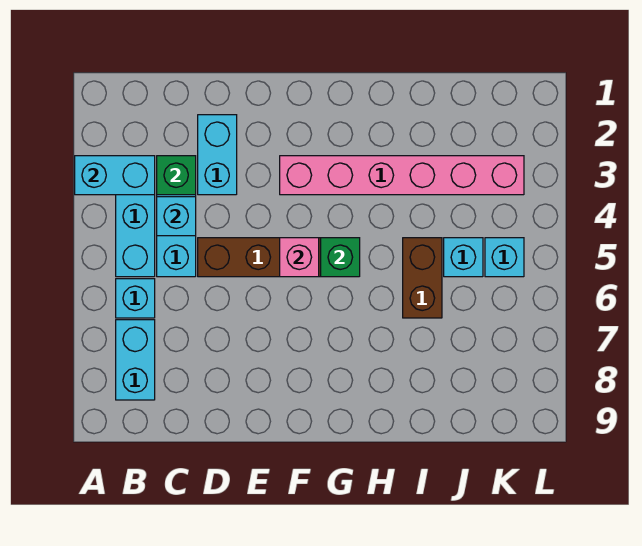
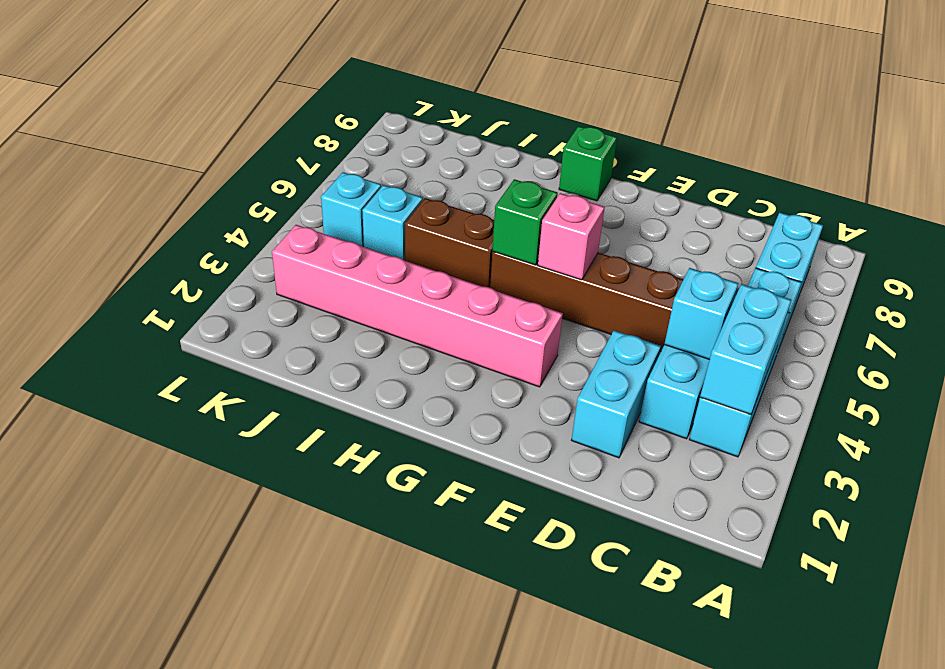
cyan brick A3:B3 level 2 -> cyan brick B3:B4 level 2
green brick C3 level 2 -> green brick G9 level 1
brown brick I5:I6 level 1 -> brown brick H5:I5 level 1

